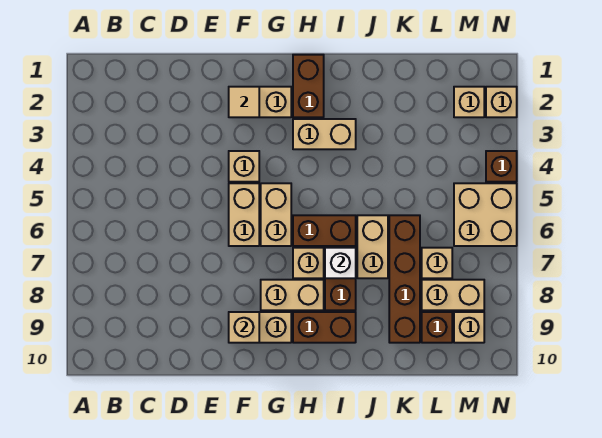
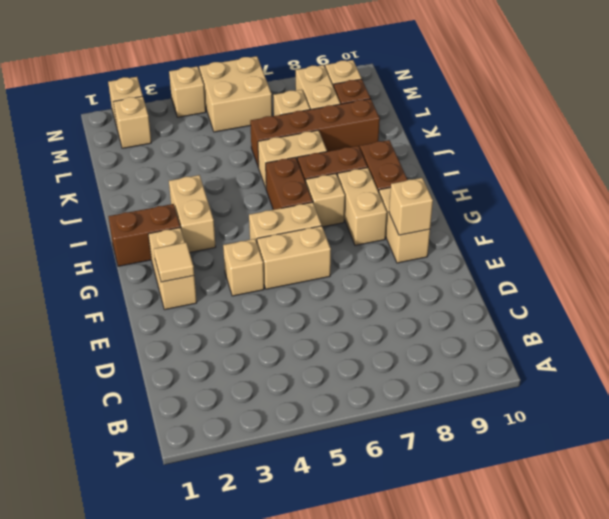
white brick I7 level 2 -> none
brown brick N4 level 1 -> tan brick N4 level 1

